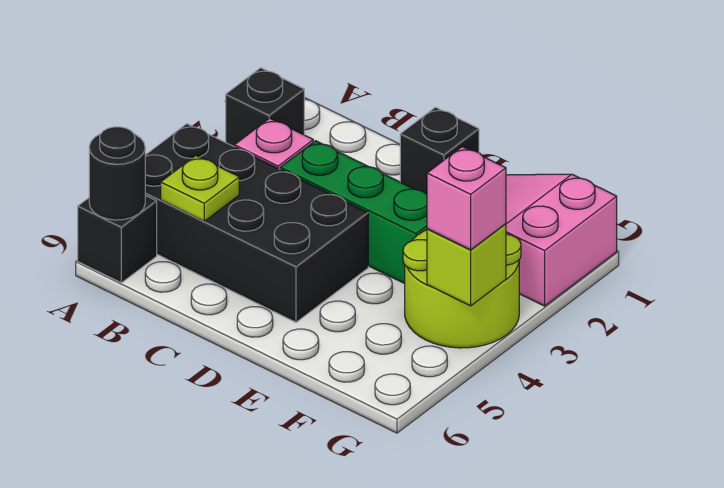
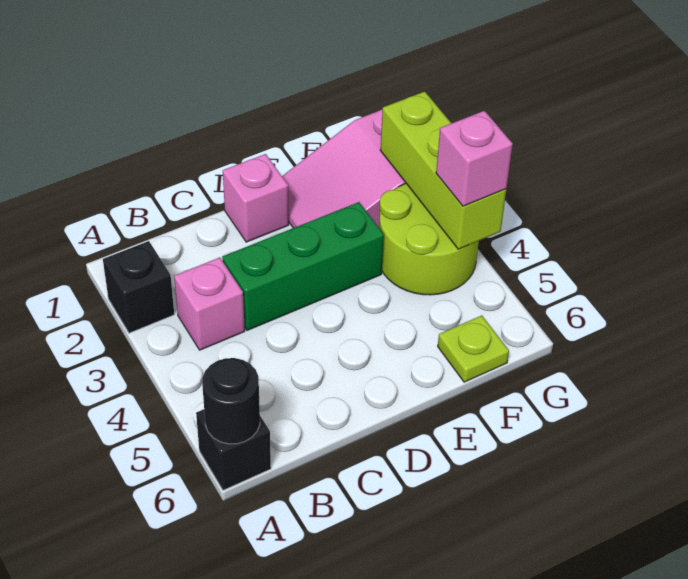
black brick A4:D5 level 1 -> none
lime plate B5 level 2 -> lime plate F6 level 1
black brick D1 level 1 -> pink brick D1 level 1
lime brick G4 level 2 -> lime brick G2:G4 level 2

